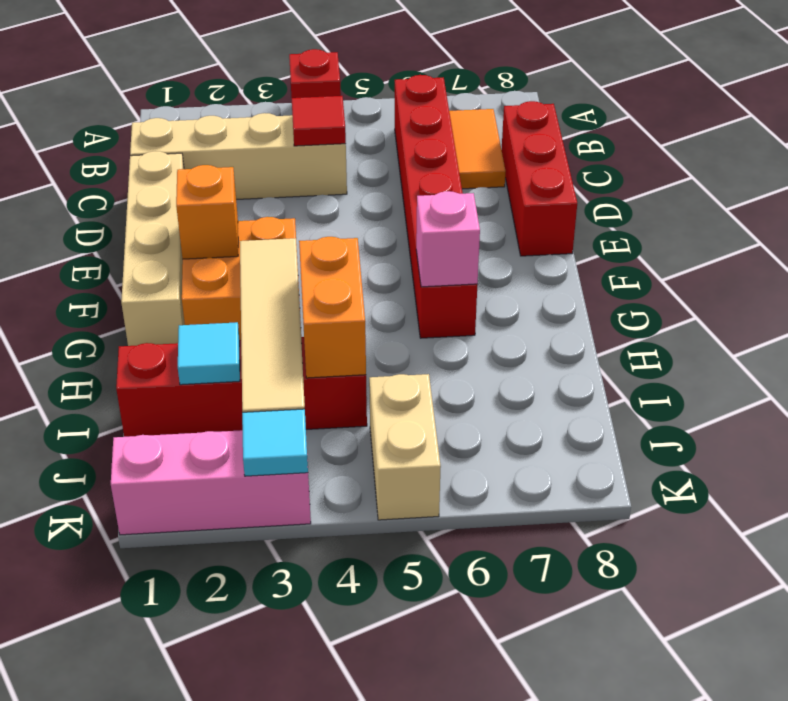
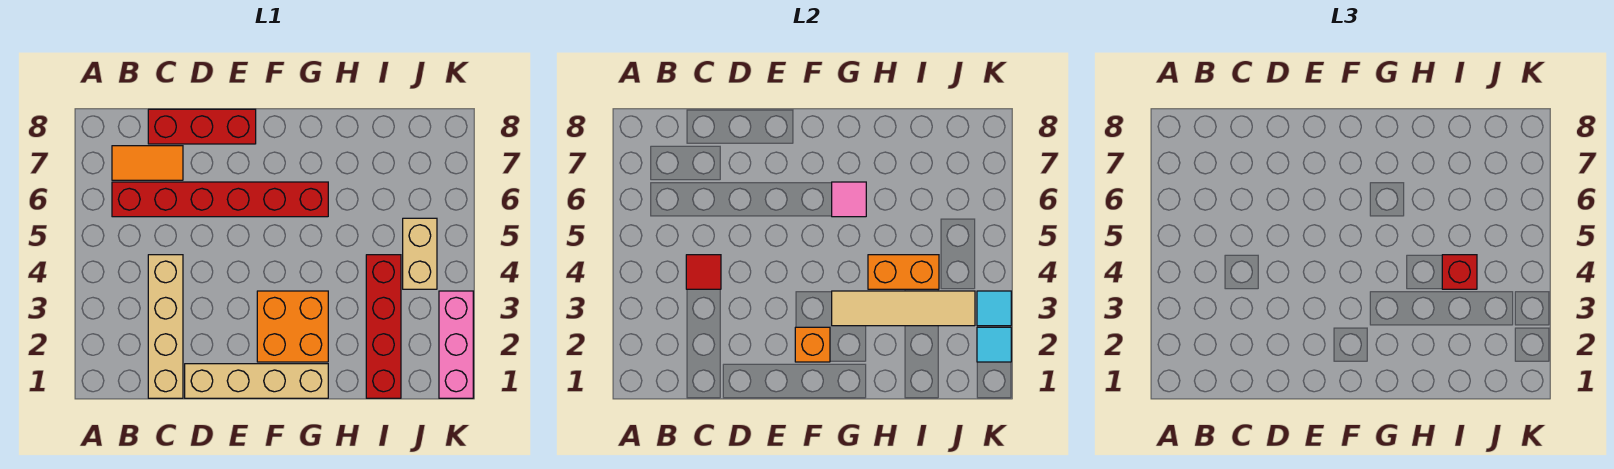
red brick A4 level 1 -> red brick I4 level 3
pink brick G6 level 2 -> pink tile G6 level 2
cyan tile I2 level 2 -> cyan tile K2 level 2
tan brick J5:K5 level 1 -> tan brick J4:J5 level 1

